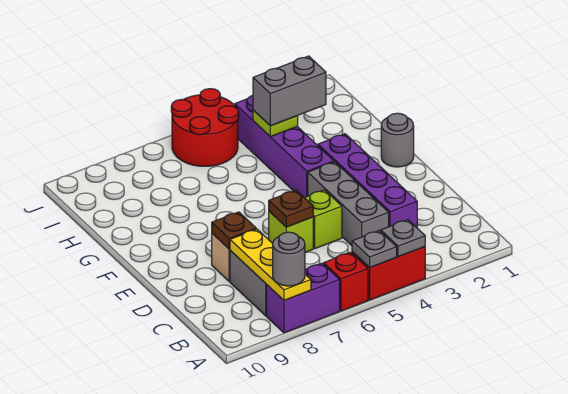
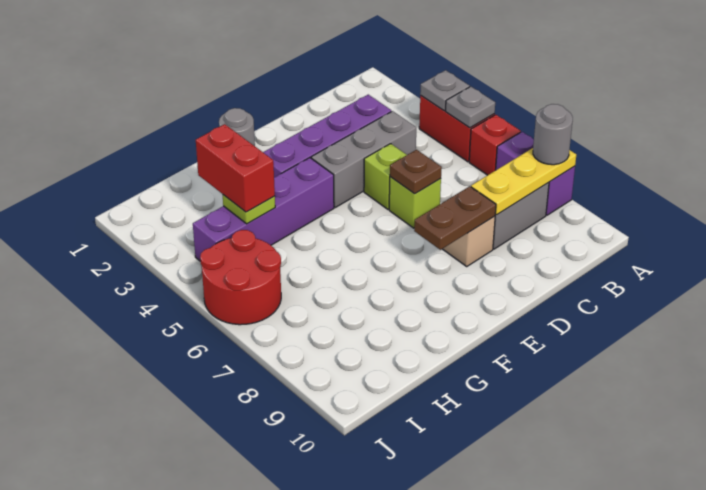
brown plate D8 level 2 -> brown plate D8:E8 level 2
grey brick H3:H4 level 3 -> red brick H3:H4 level 3

